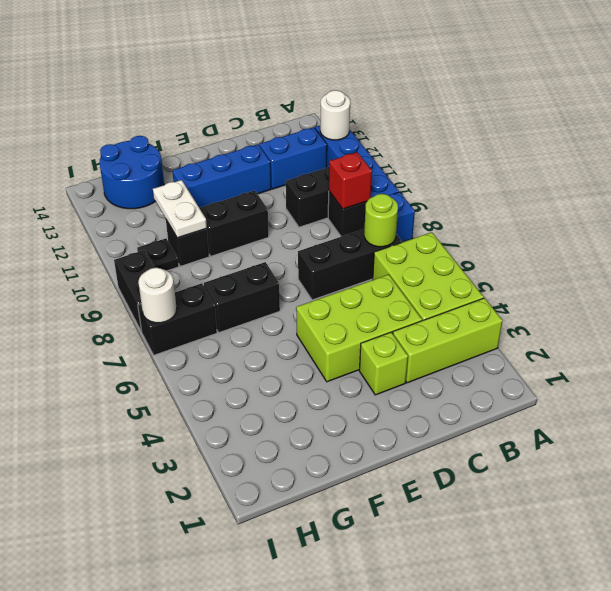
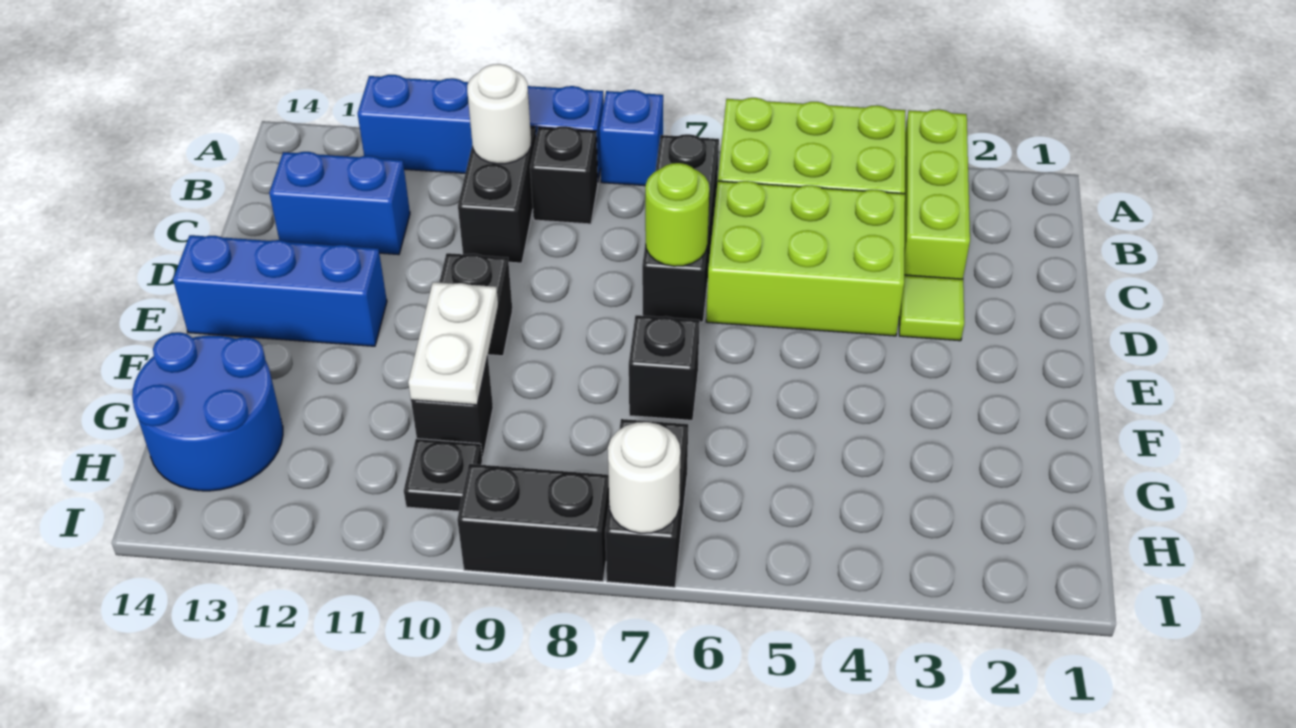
white round brick A12 level 2 -> white round brick B10 level 2
lime round brick B7 level 2 -> lime round brick D7 level 2
red brick B9 level 2 -> none
blue brick B12:C12 level 1 -> blue brick C12:C13 level 1
lime brick C4:E5 level 1 -> lime brick C4:D6 level 1
lime brick D3 level 1 -> lime tile D3 level 1
blue brick D12:F12 level 1 -> blue brick E12:E14 level 1
black brick E10:F10 level 1 -> black brick E10 level 1
black brick F7:G7 level 1 -> black brick F7 level 1
white plate G10:G11 level 2 -> white plate F10:G10 level 2

